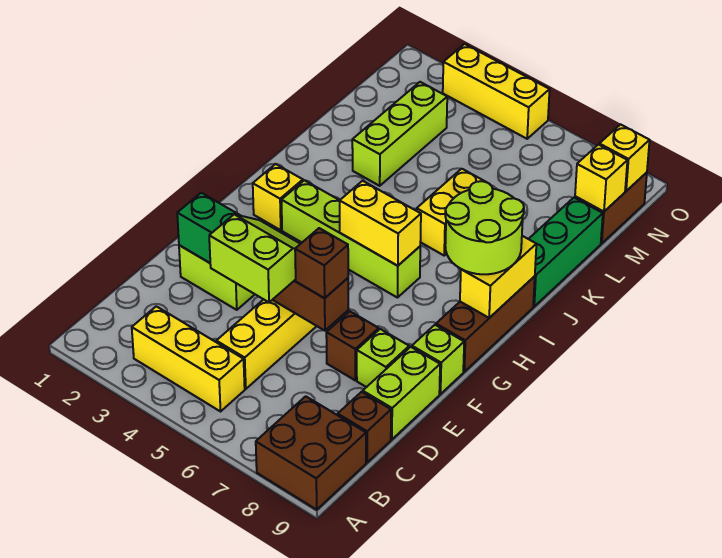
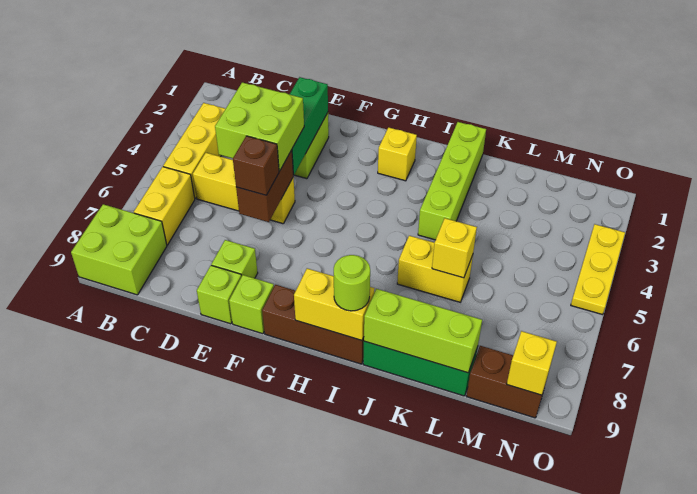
brown brick A8:B9 level 1 -> lime brick A8:B9 level 1
brown brick C9 level 1 -> none
lime slope D4:E5 level 3 top D -> lime brick D4:E5 level 3
lime brick D9:E9 level 1 -> lime brick E9 level 1
brown brick E7 level 1 -> none
lime brick H3:H6 level 1 -> lime brick J1:J4 level 1
yellow brick H5:H6 level 2 -> yellow brick B6:B7 level 1
lime round brick H8:I9 level 3 -> lime round brick I9 level 3
lime brick K3:M3 level 1 -> lime brick J9:L9 level 2
yellow brick M9 level 2 -> yellow brick K6 level 2
yellow brick O3:O5 level 1 -> yellow plate O3:O5 level 1

